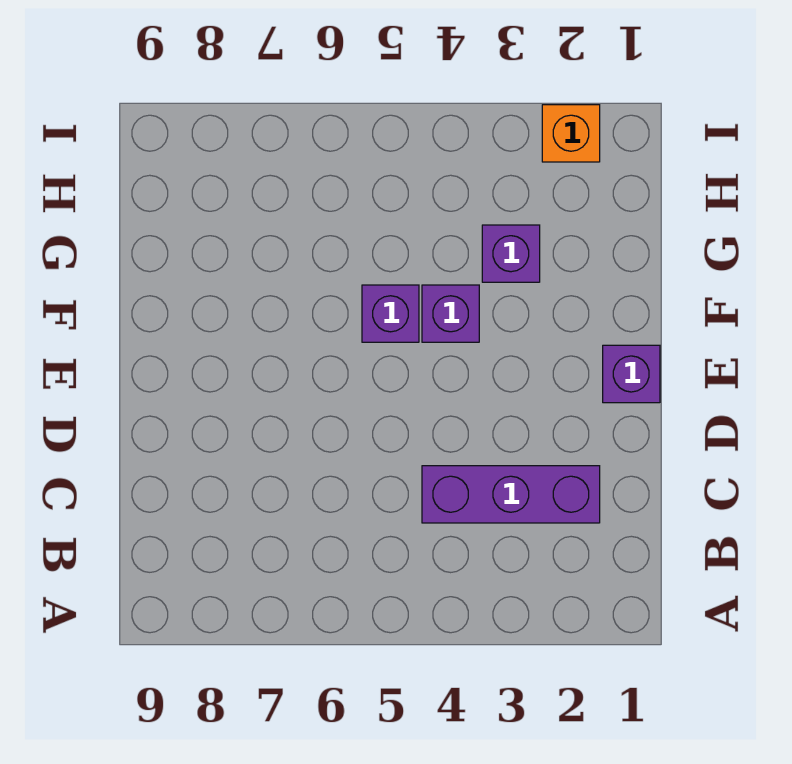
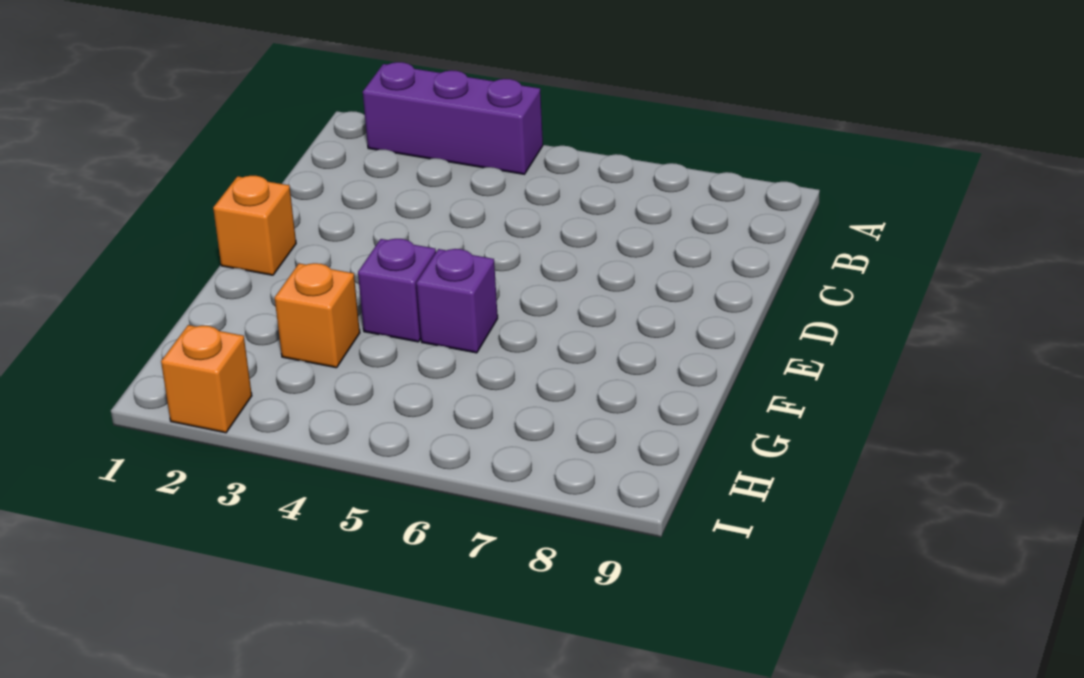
purple brick C2:C4 level 1 -> purple brick A2:A4 level 1
purple brick E1 level 1 -> orange brick E1 level 1
purple brick G3 level 1 -> orange brick G3 level 1

